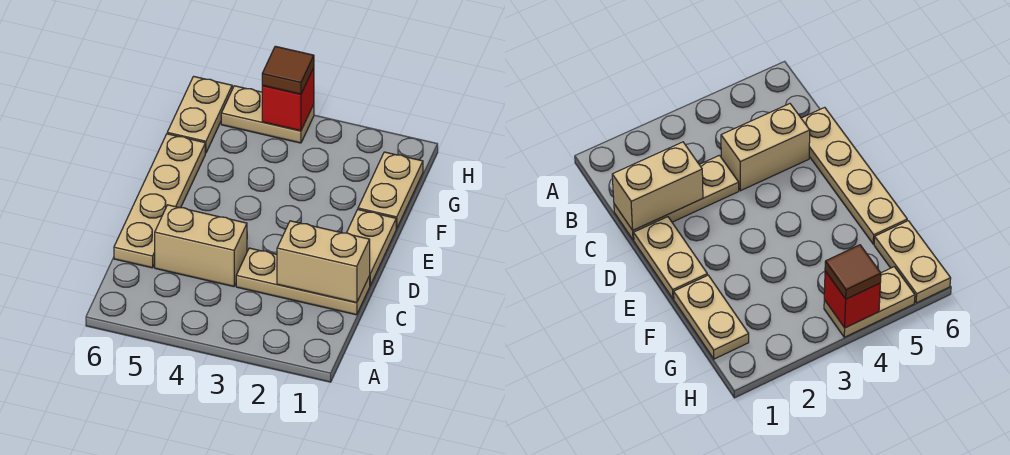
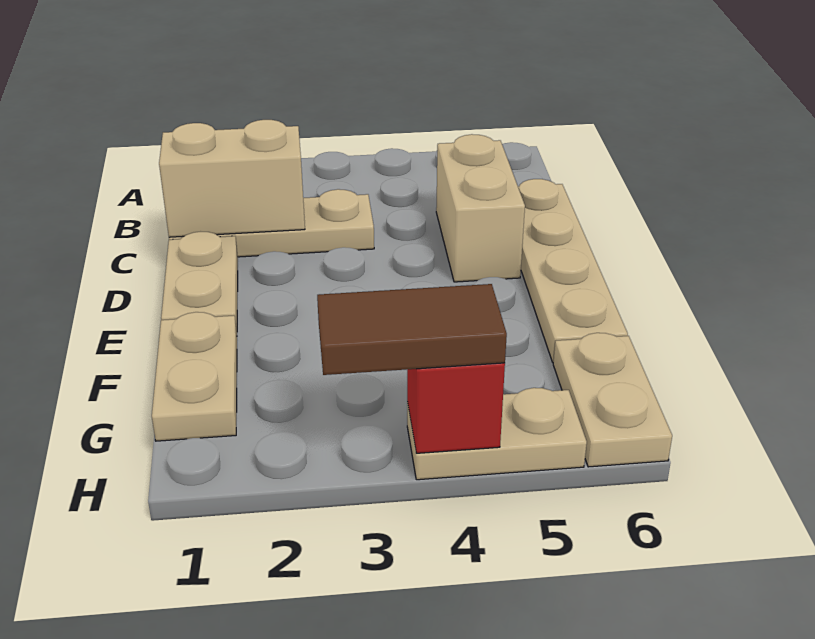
tan brick C4:C5 level 1 -> tan brick C5:D5 level 1
brown tile H4 level 3 -> brown tile H3:H4 level 3

